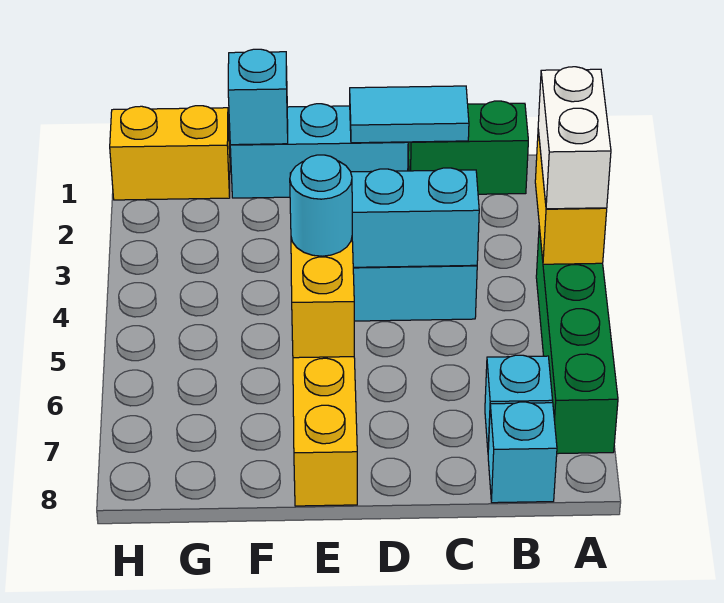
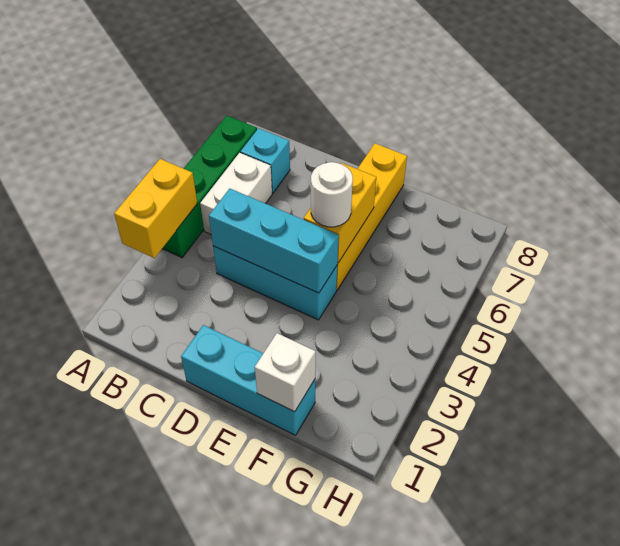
white brick A3:A4 level 3 -> white brick B5:B6 level 1
green brick B1:C1 level 1 -> none
cyan brick B8 level 1 -> none
cyan tile C1:D1 level 2 -> none
cyan round brick E5 level 3 -> white round brick E5 level 3
cyan brick F1 level 2 -> white brick F1 level 2
yellow brick G1:H1 level 1 -> none

